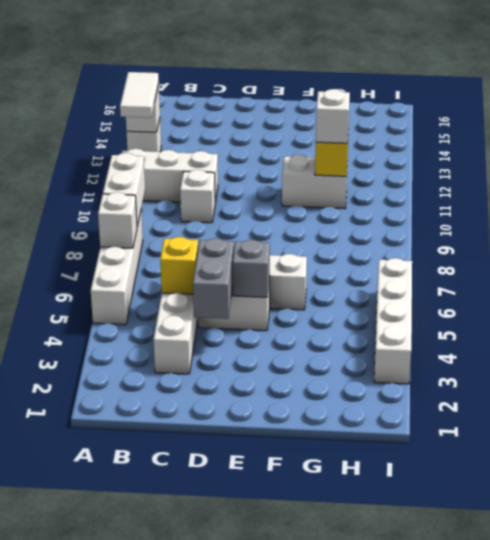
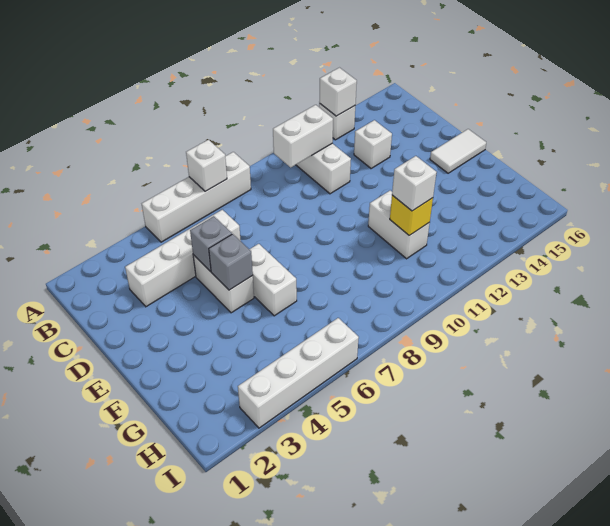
white brick A8:A9 level 2 -> white brick B10:B11 level 2
white tile A12:A13 level 3 -> white tile E15:E16 level 1
yellow brick C5 level 2 -> none
white brick C10 level 1 -> white brick C13 level 1
grey brick D4:D5 level 2 -> grey brick D5 level 2

